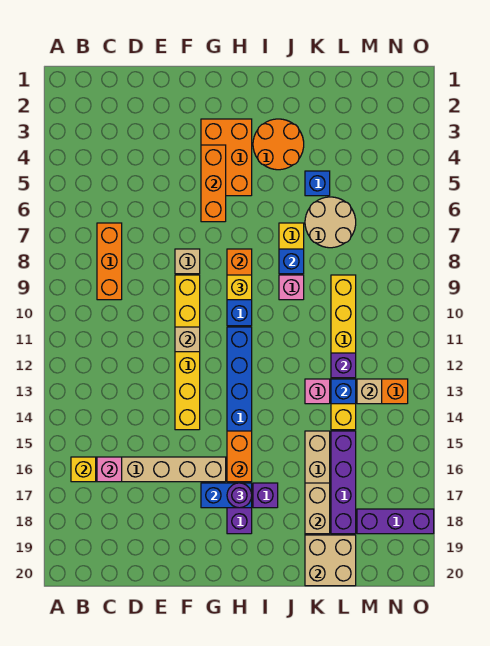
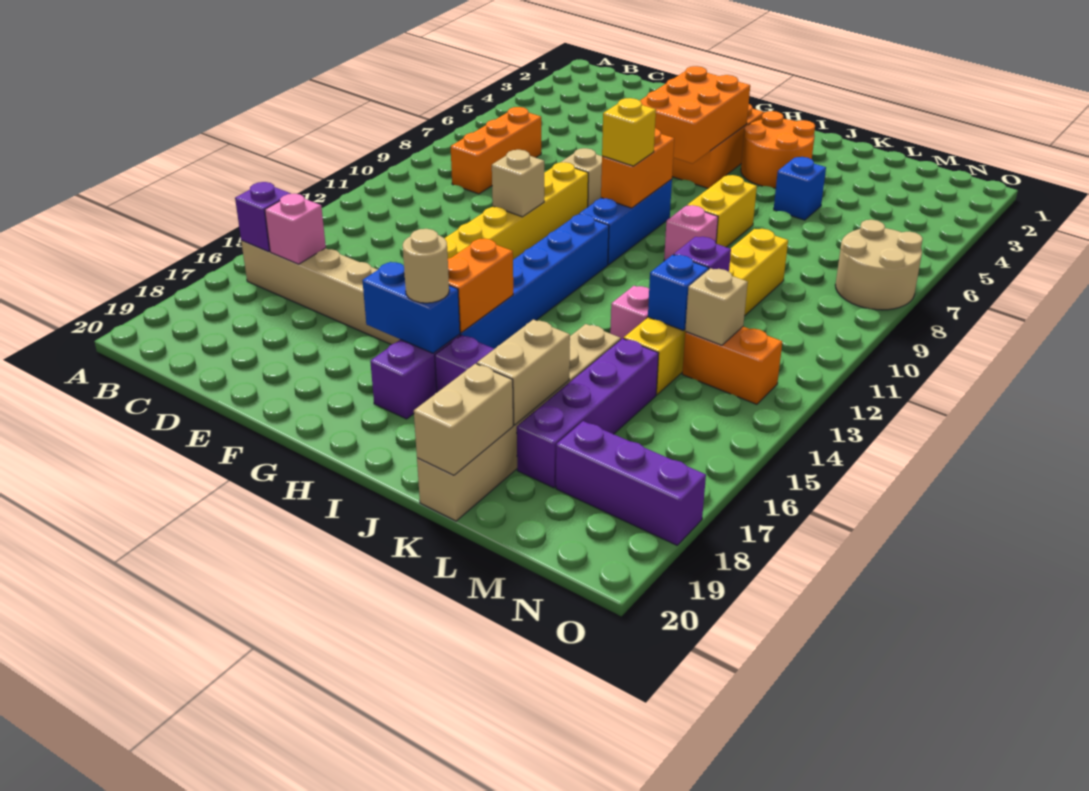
yellow brick B16 level 2 -> purple brick B16 level 2
orange brick G4:G6 level 2 -> orange brick G4:H6 level 2
purple round brick H17 level 3 -> tan round brick H17 level 3
blue brick J8 level 2 -> none
tan round brick K6:L7 level 1 -> tan round brick N7:O8 level 1
tan brick K19:L20 level 2 -> tan brick K19:K20 level 2

